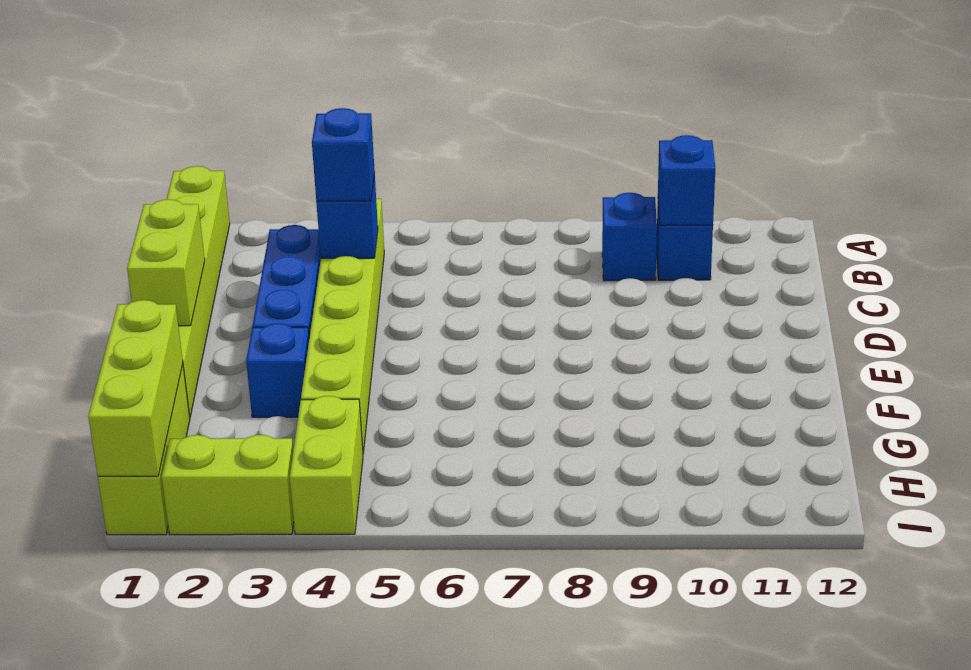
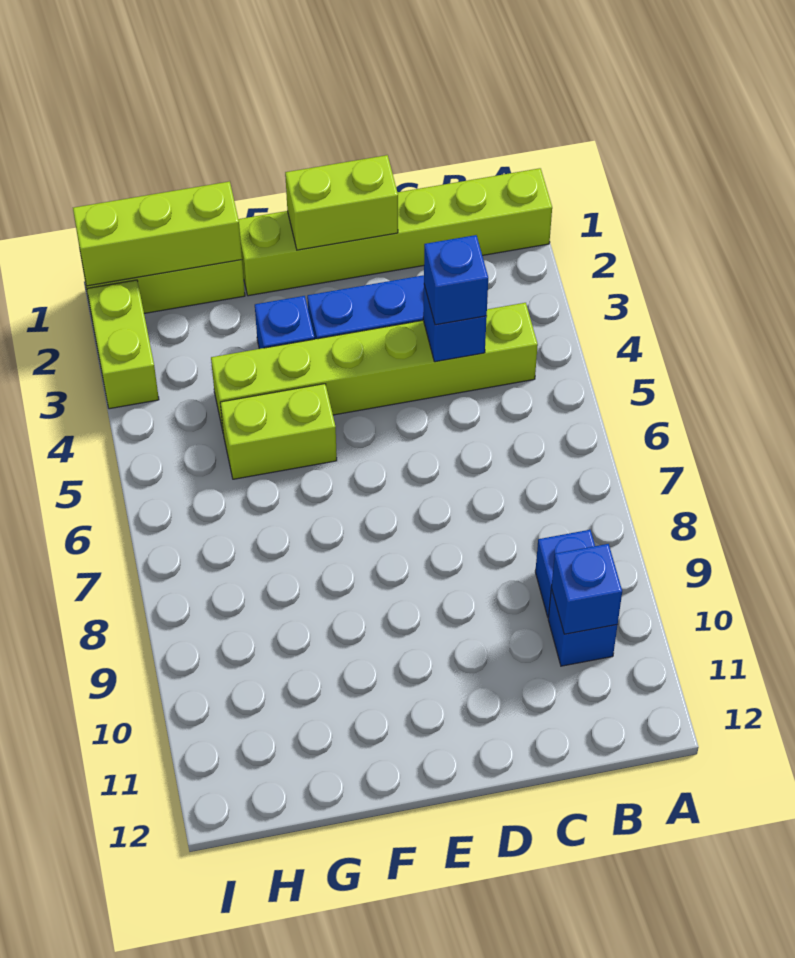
lime brick H4:I4 level 1 -> lime brick F5:G5 level 1

